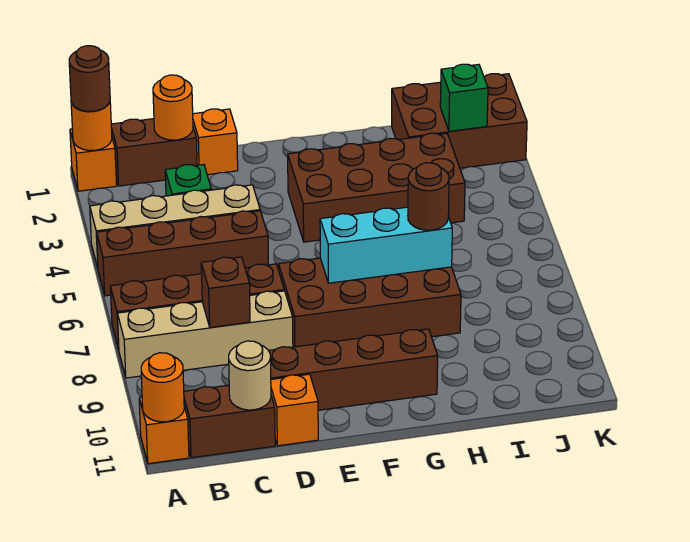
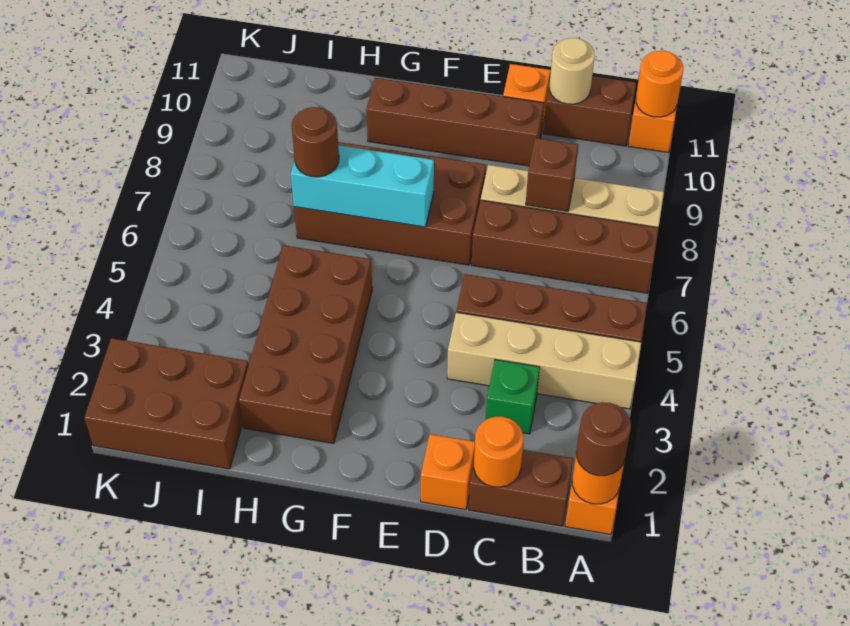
brown brick F3:I4 level 1 -> brown brick G2:H5 level 1
green brick J2 level 2 -> none

